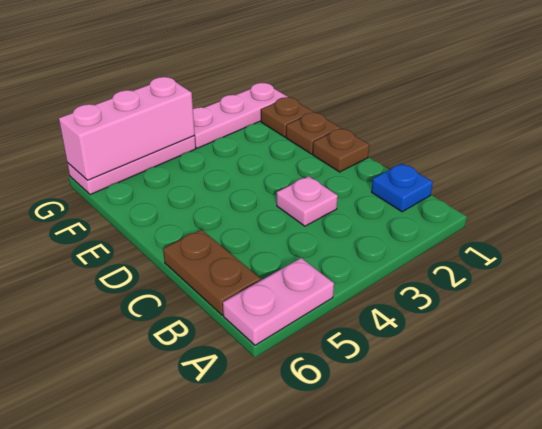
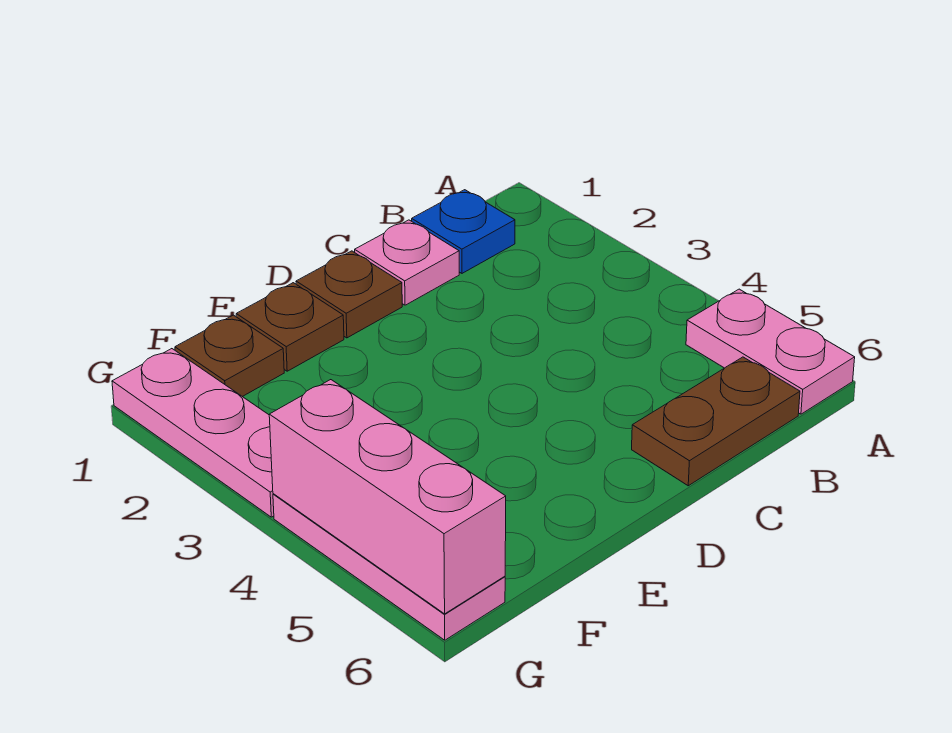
pink plate C3 level 1 -> pink plate C1 level 1

